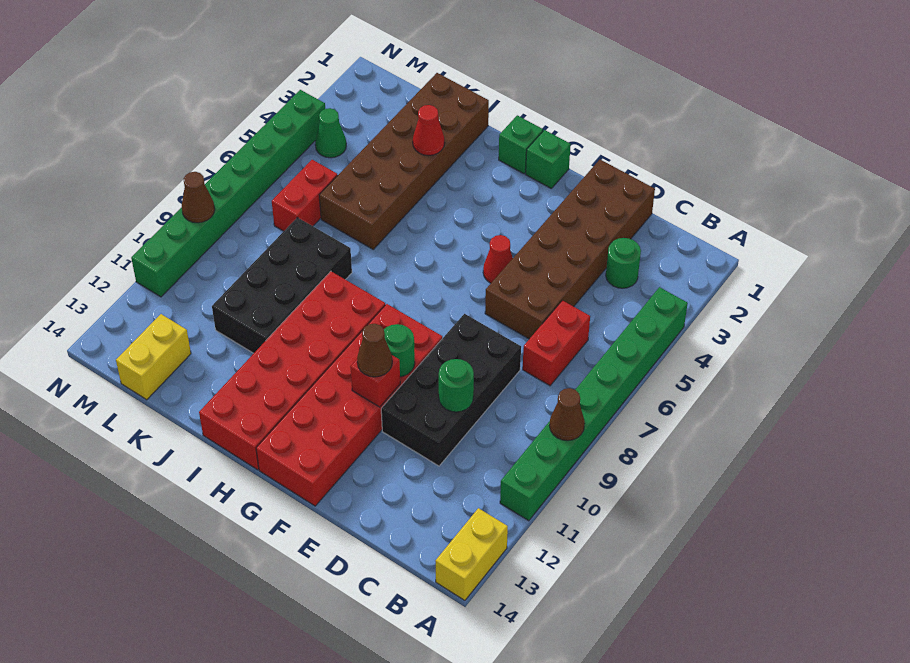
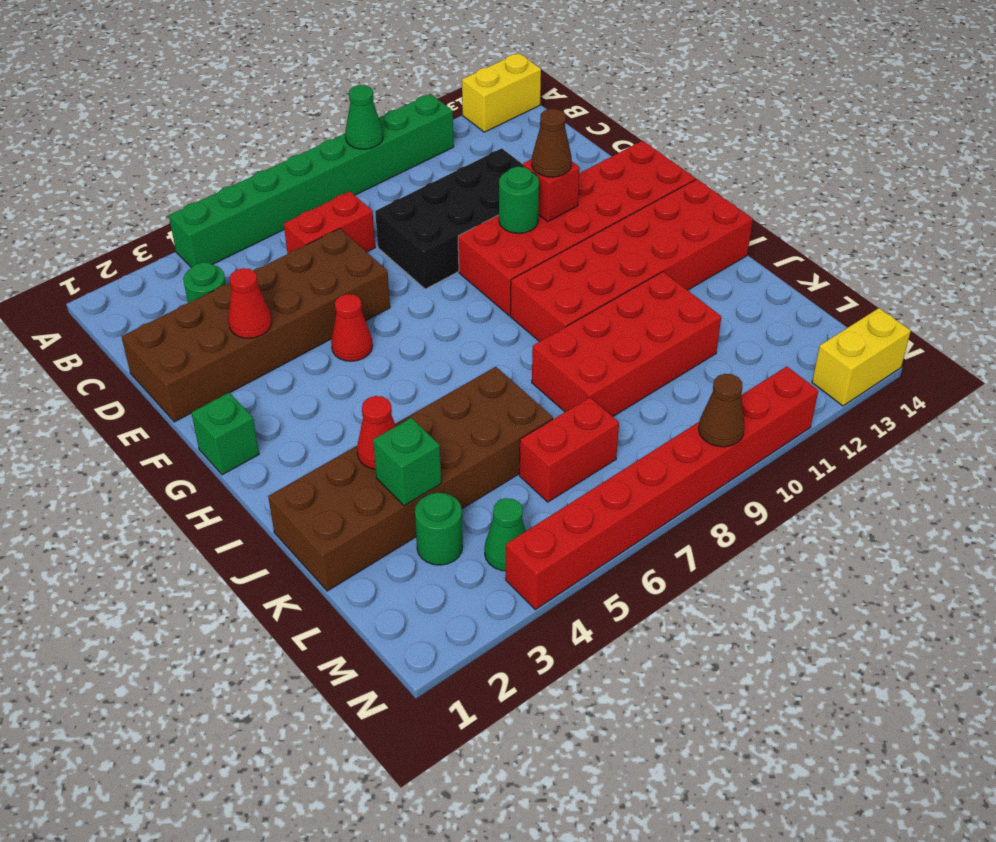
brown cone A9 level 2 -> green cone A9 level 2
green round brick D10 level 2 -> green round brick L3 level 1
none -> red cone E3 level 2
green brick H1 level 1 -> green brick K3 level 2
black brick J8:K11 level 1 -> red brick J8:K11 level 1
yellow brick L13:L14 level 1 -> yellow brick N13:N14 level 1
green brick N4:N11 level 1 -> red brick N4:N11 level 1

